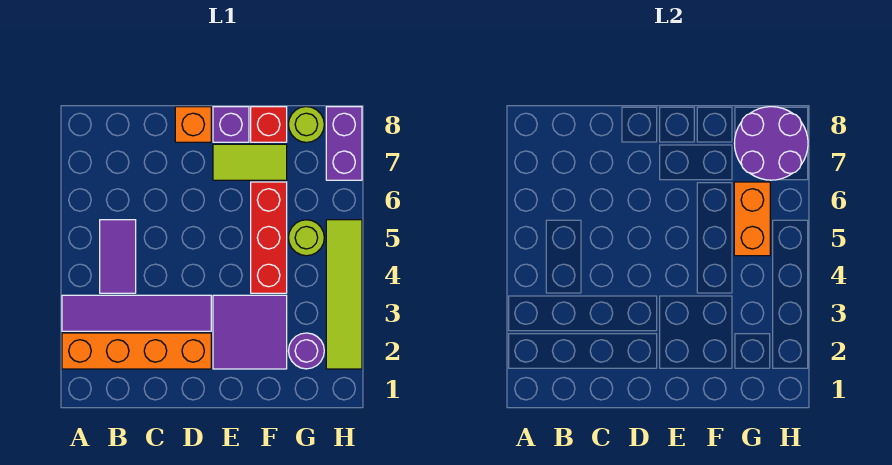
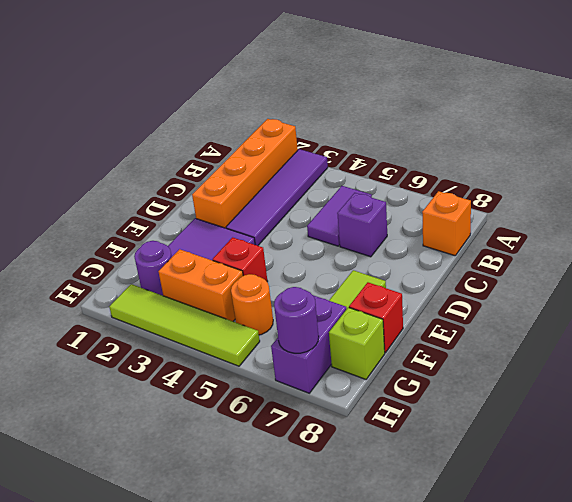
purple tile B4:B5 level 1 -> purple tile B5:C5 level 1
orange brick D8 level 1 -> orange brick B8 level 1
purple brick E8 level 1 -> purple brick C6 level 1
red brick F4:F6 level 1 -> red brick F4 level 1
lime round brick G5 level 1 -> orange round brick G5 level 1
orange brick G5:G6 level 2 -> orange brick G3:G4 level 1
purple round brick G7:H8 level 2 -> purple round brick H7 level 2
lime round brick G8 level 1 -> lime brick G8 level 1
purple brick H7:H8 level 1 -> purple brick G7:H7 level 1

